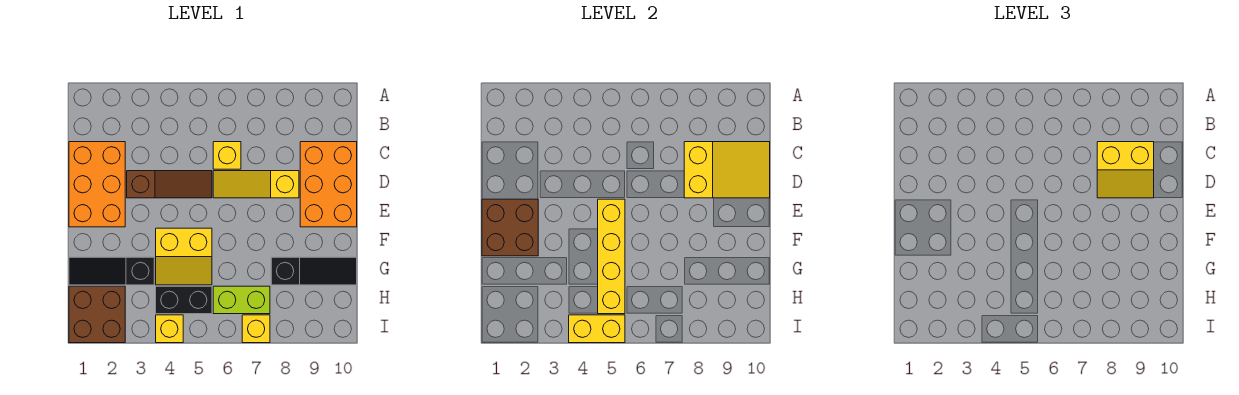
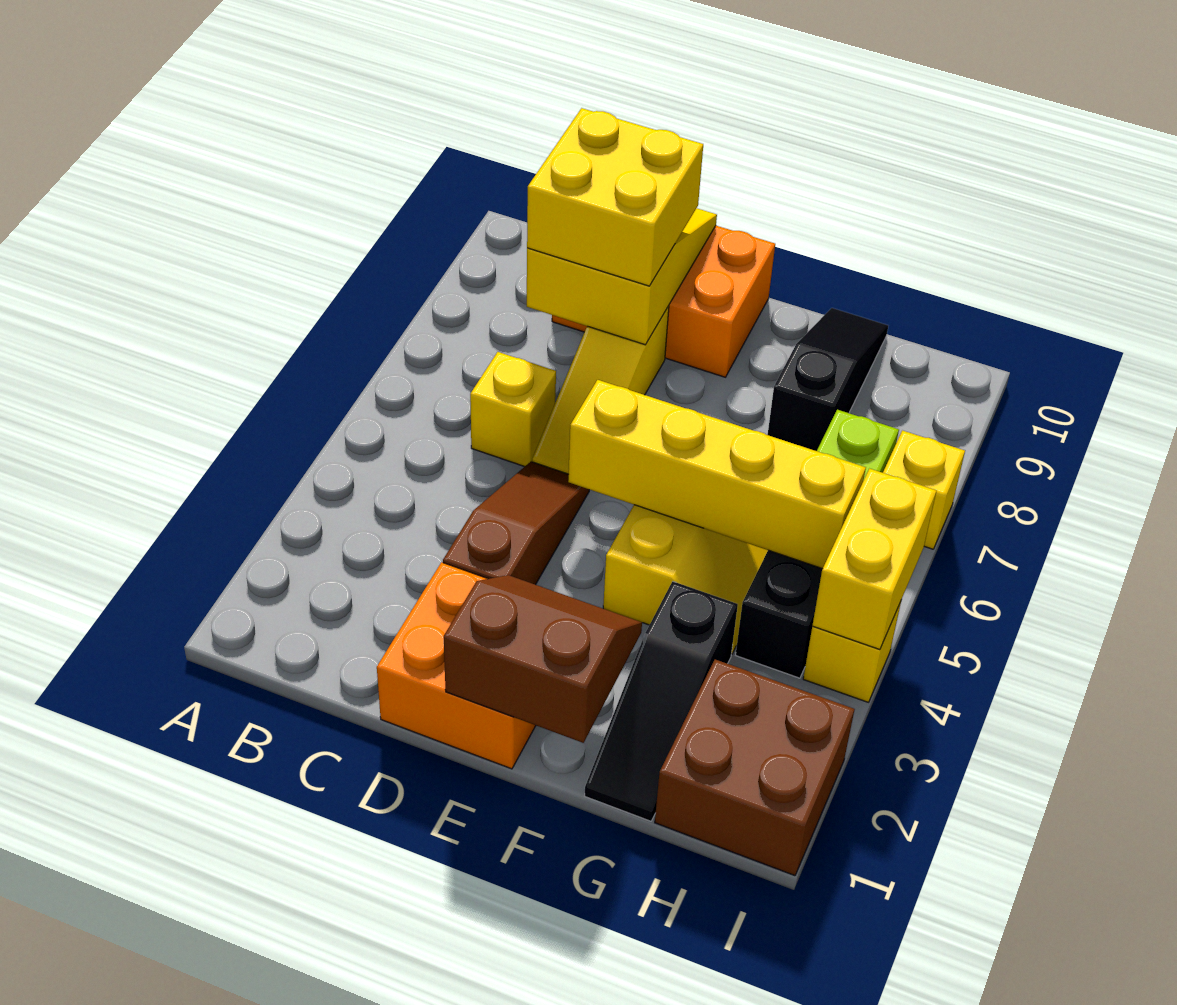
orange brick C1:E2 level 1 -> orange brick D1:E2 level 1
yellow slope C8:D9 level 3 top C -> yellow brick C8:D9 level 3
brown brick E1:F2 level 2 -> brown slope E1:F2 level 2 top 1

